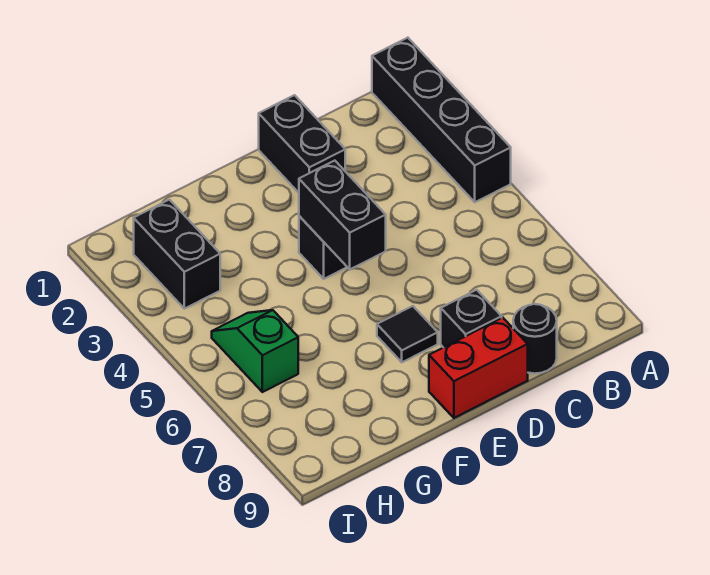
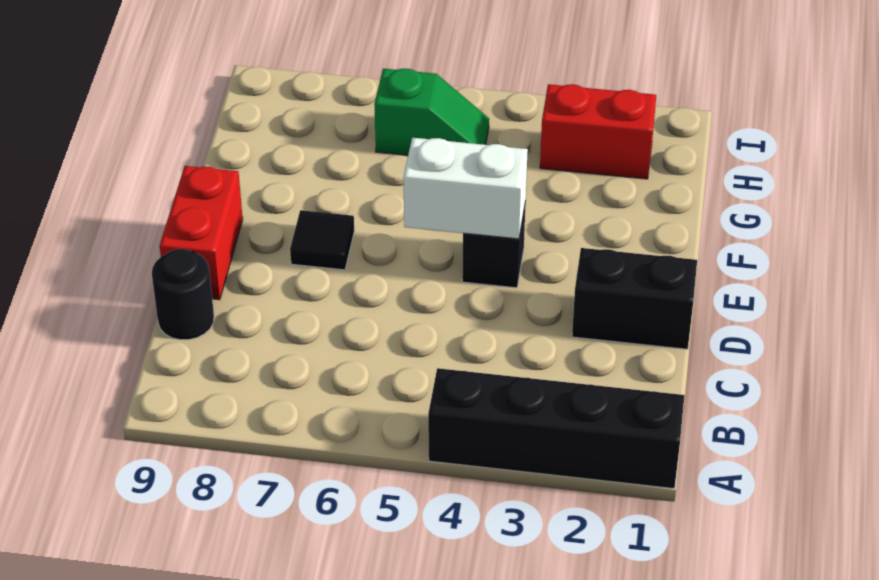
black brick D8 level 1 -> none
black brick E4:E5 level 2 -> white brick E4:E5 level 2
black brick H2:H3 level 1 -> red brick H2:H3 level 1

